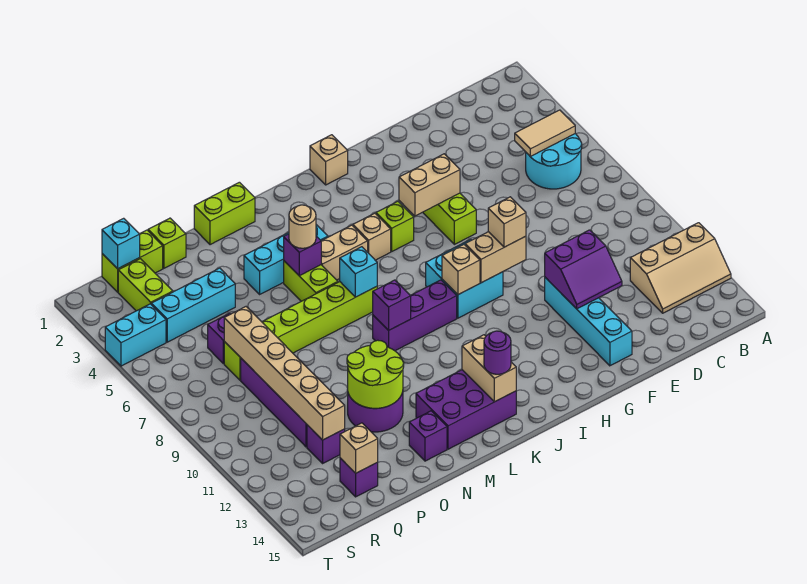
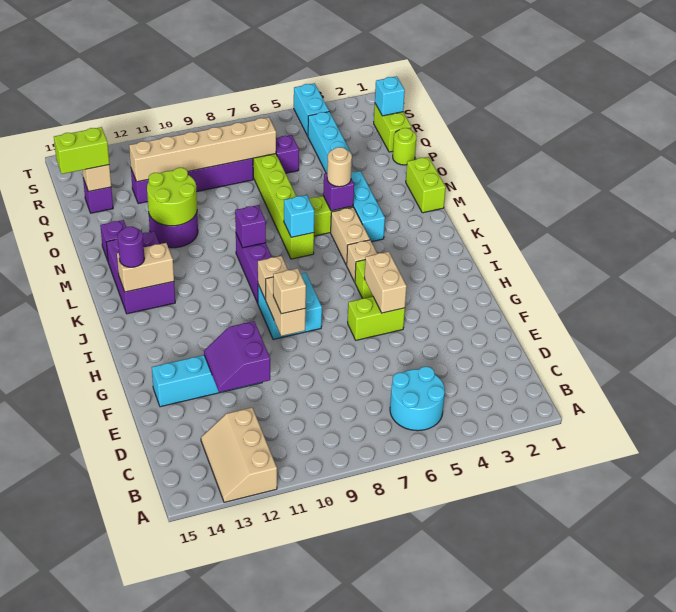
tan tile B5:C5 level 2 -> none
tan brick I1 level 1 -> none
lime brick P1 level 1 -> lime round brick P1 level 1
lime brick R2:R3 level 1 -> lime brick Q14:Q15 level 3

